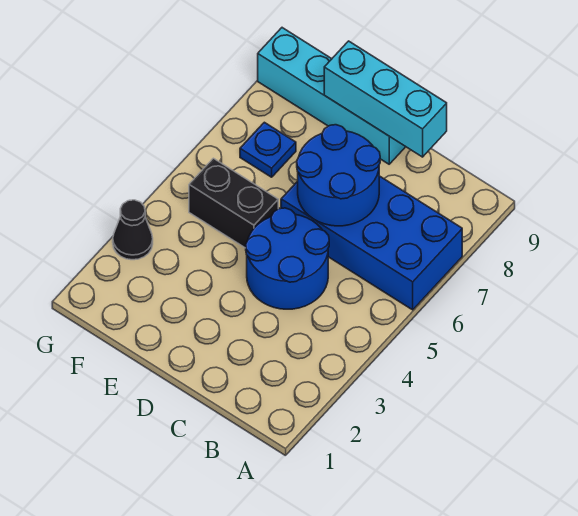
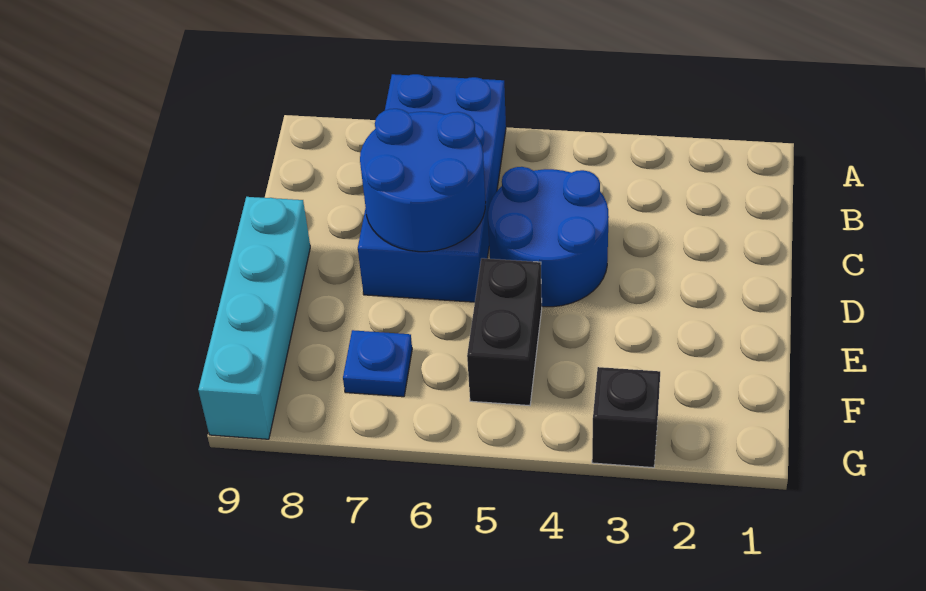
cyan brick C9:E9 level 2 -> none
black cone G3 level 1 -> black brick G3 level 1

